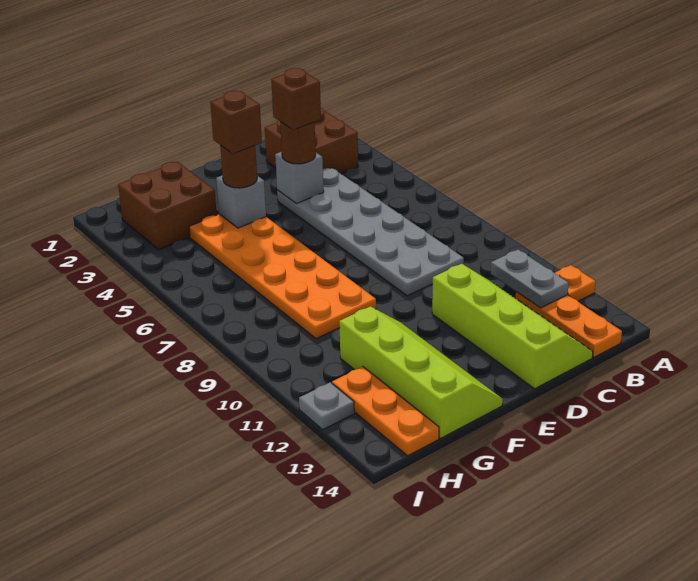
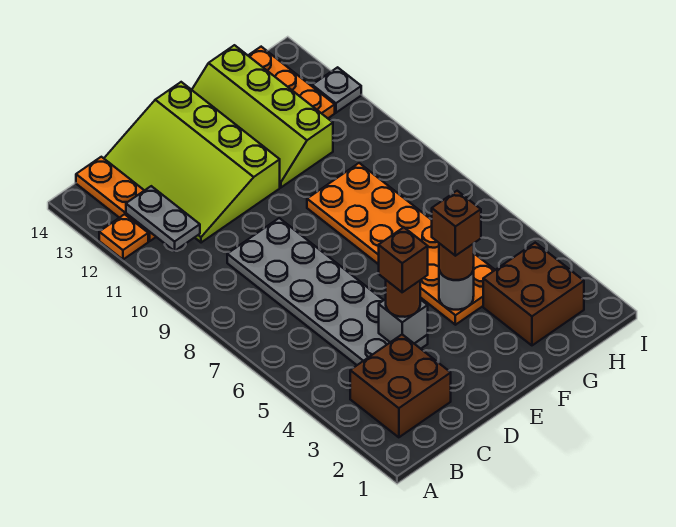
lime slope C11:D14 level 1 top D -> lime slope C11:E14 level 1 top E
grey brick F4 level 2 -> grey round brick F4 level 2

